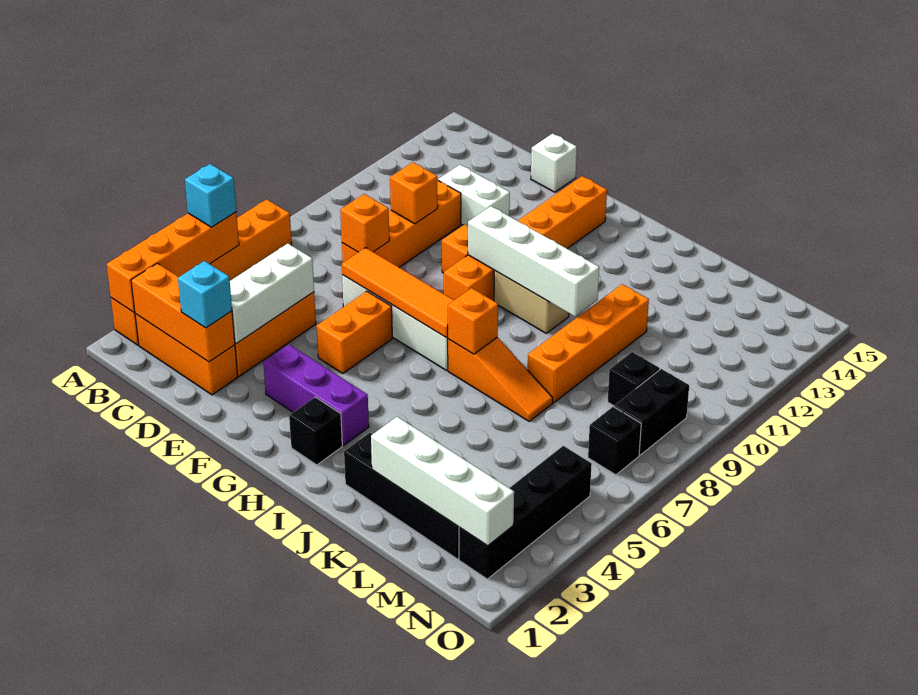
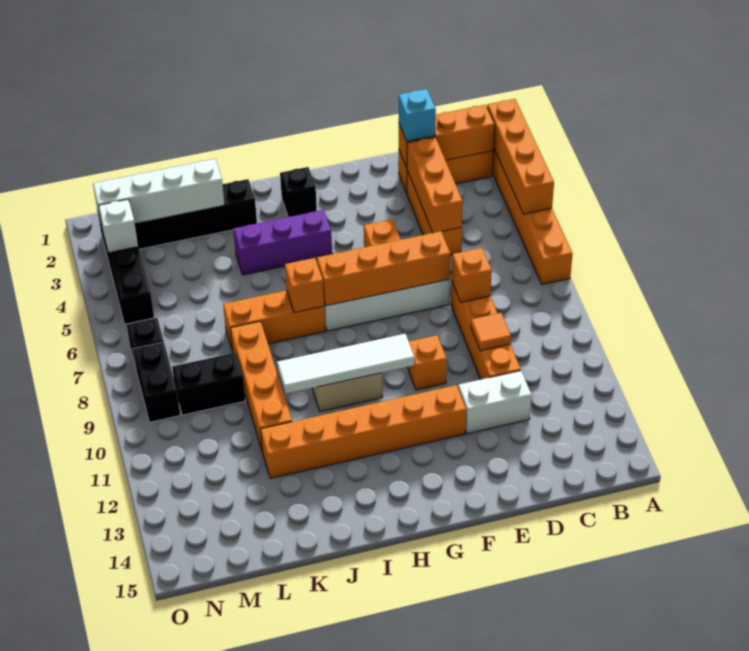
cyan brick A5 level 3 -> none
white brick D3:D5 level 2 -> orange brick D3:D5 level 2
orange brick D10 level 2 -> orange tile D10 level 2
orange tile E7:H7 level 2 -> orange brick E7:H7 level 2
white brick E15 level 1 -> white brick N3 level 2
purple brick F3:H3 level 1 -> purple brick H4:J4 level 1
orange brick G9:G14 level 1 -> orange brick F12:K12 level 1
white brick G10:J10 level 2 -> white tile G10:J10 level 2
orange slope I7:K7 level 1 top I -> orange brick I7:K7 level 1
black brick M9 level 1 -> black brick L9:M9 level 1

